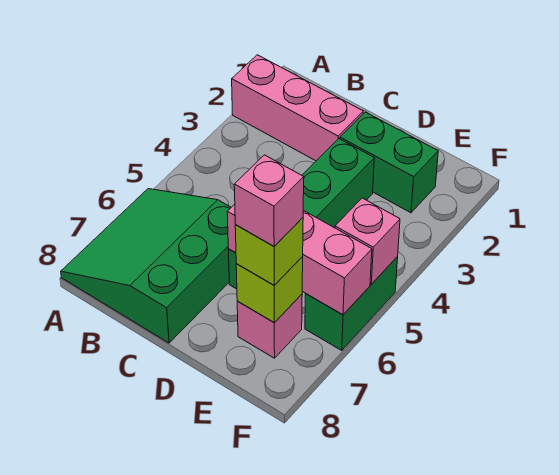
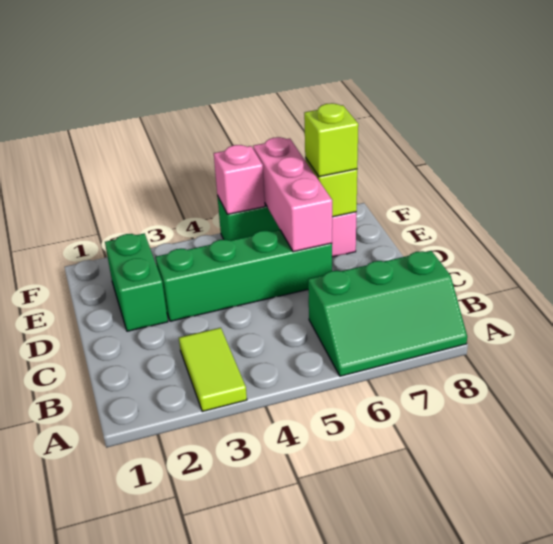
pink brick A2:C2 level 1 -> none
none -> lime tile A3:B3 level 1
green slope A6:C8 level 1 top C -> green slope A6:B8 level 1 top B
pink brick E7 level 4 -> none

